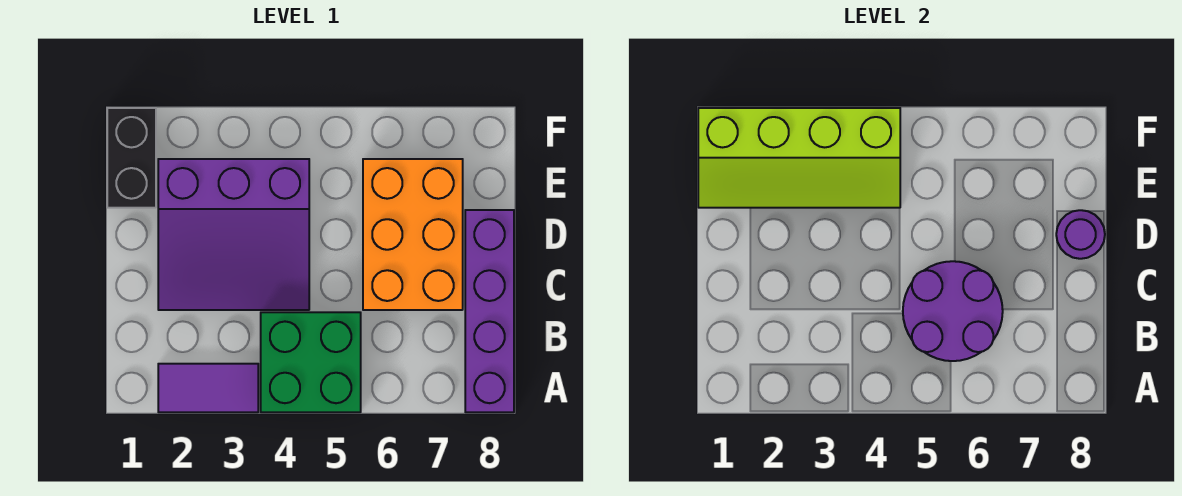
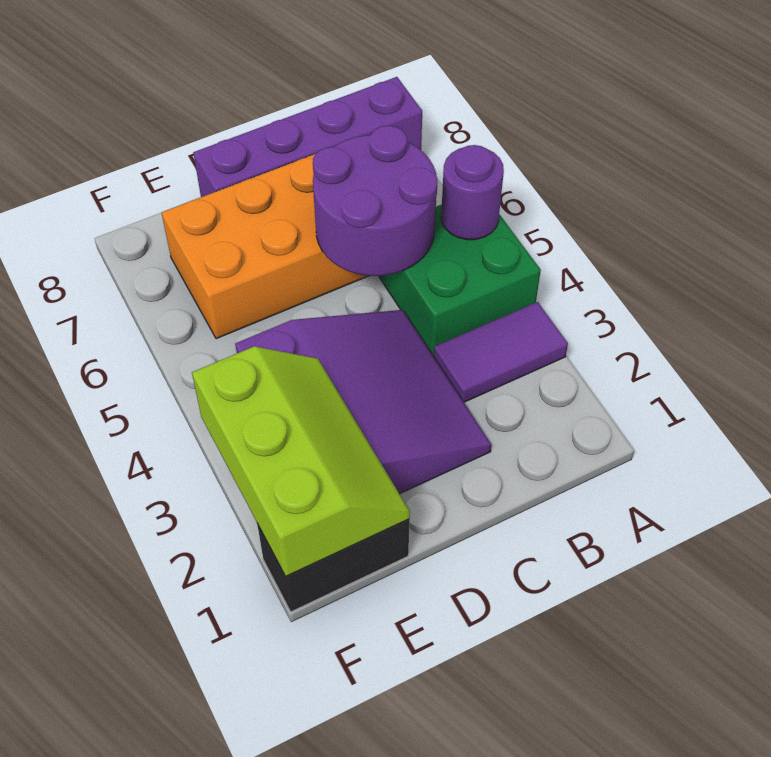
purple tile A2:A3 level 1 -> purple tile A3:B3 level 1
purple round brick D8 level 2 -> purple round brick A5 level 2
lime slope E1:F4 level 2 top F -> lime slope E1:F3 level 2 top F

